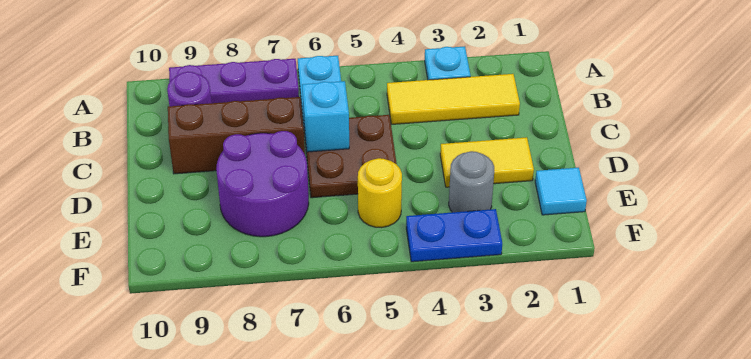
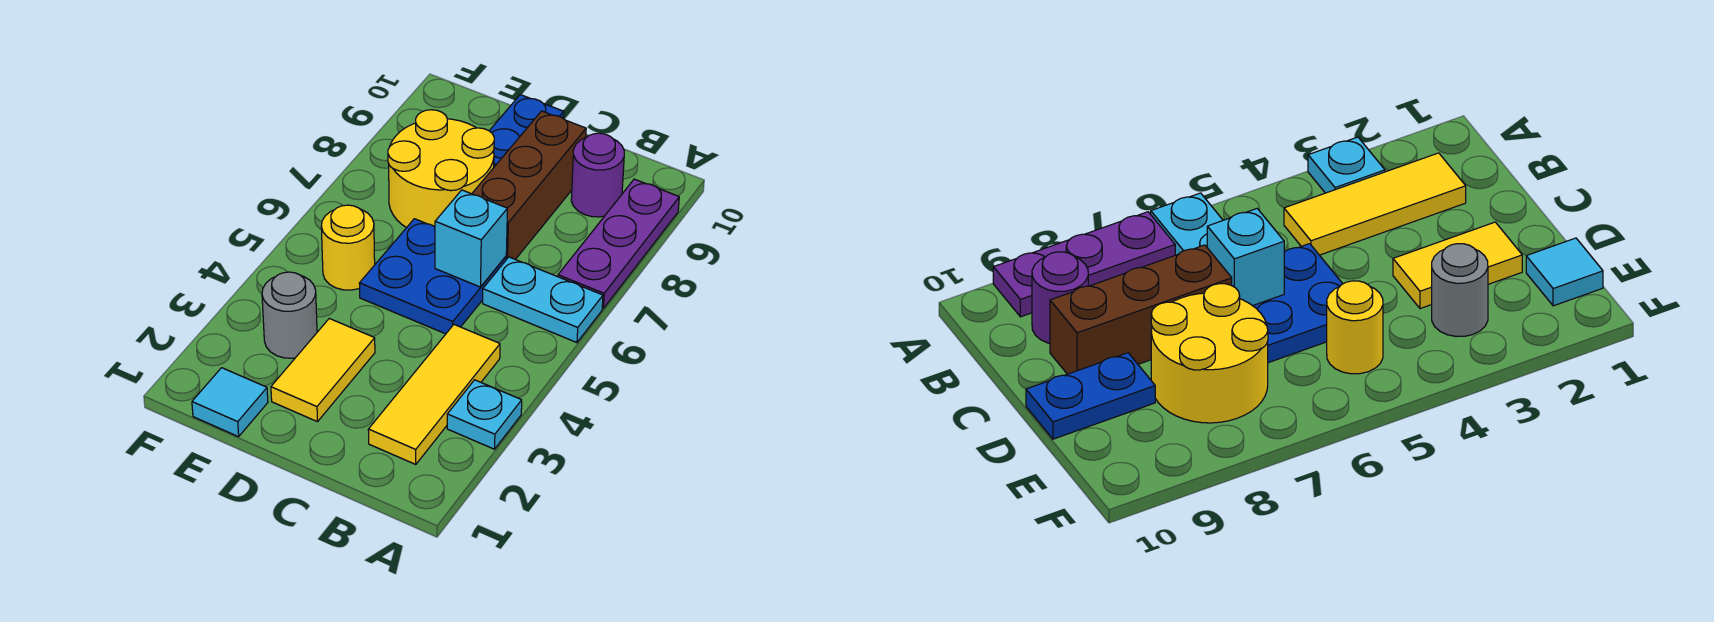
brown plate C5:D6 level 1 -> blue plate C5:D6 level 1
purple round brick D7:E8 level 1 -> yellow round brick D7:E8 level 1
blue plate F3:F4 level 1 -> blue plate D9:D10 level 1

